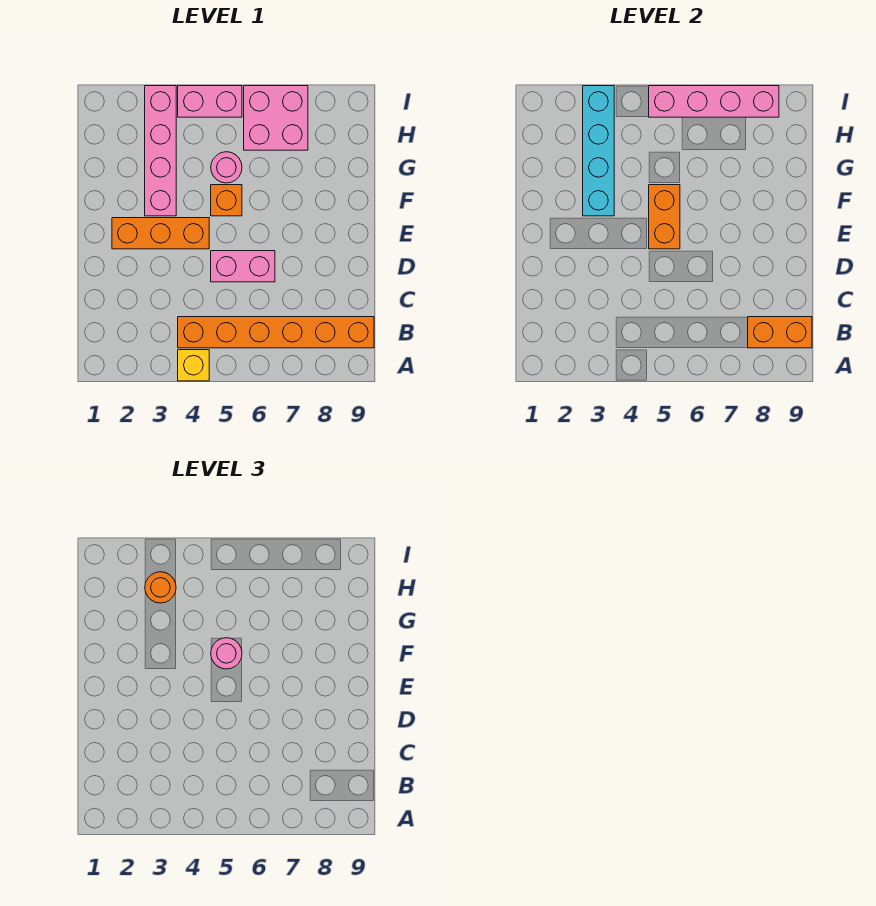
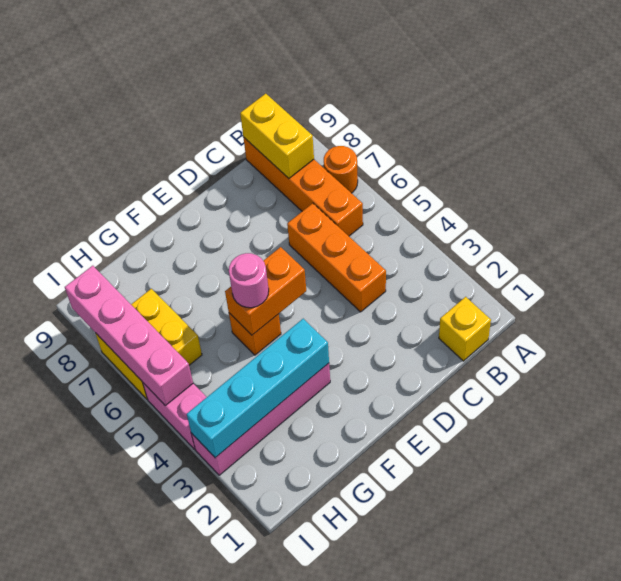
yellow brick A4 level 1 -> yellow brick B1 level 1
orange brick B4:B9 level 1 -> orange brick B6:B9 level 1
orange brick B8:B9 level 2 -> yellow brick B8:B9 level 2
pink brick D5:D6 level 1 -> none
orange brick E2:E4 level 1 -> orange brick C4:C6 level 1
pink round brick G5 level 1 -> none
orange round brick H3 level 3 -> orange round brick A7 level 1
pink brick H6:I7 level 1 -> yellow brick H6:I7 level 1

